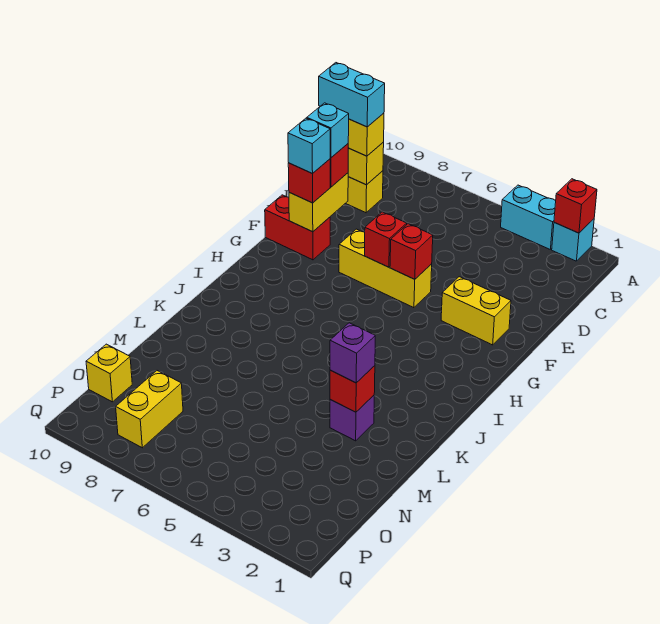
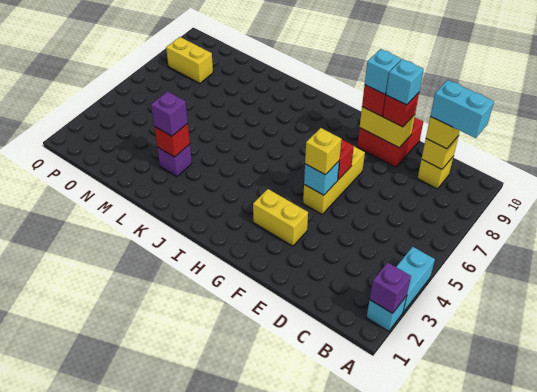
red brick A2 level 2 -> purple brick A2 level 2
cyan brick C9:C10 level 4 -> cyan brick B9:C9 level 4
yellow brick F2:F3 level 1 -> yellow brick F3:G3 level 1
red brick F5 level 2 -> cyan brick F5 level 2
red brick F9:F10 level 1 -> red brick E9:F10 level 1
yellow brick O10 level 1 -> yellow brick F5 level 3

